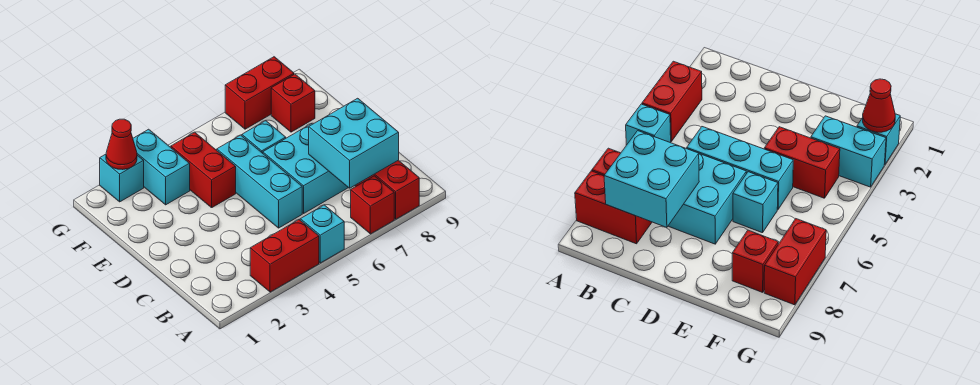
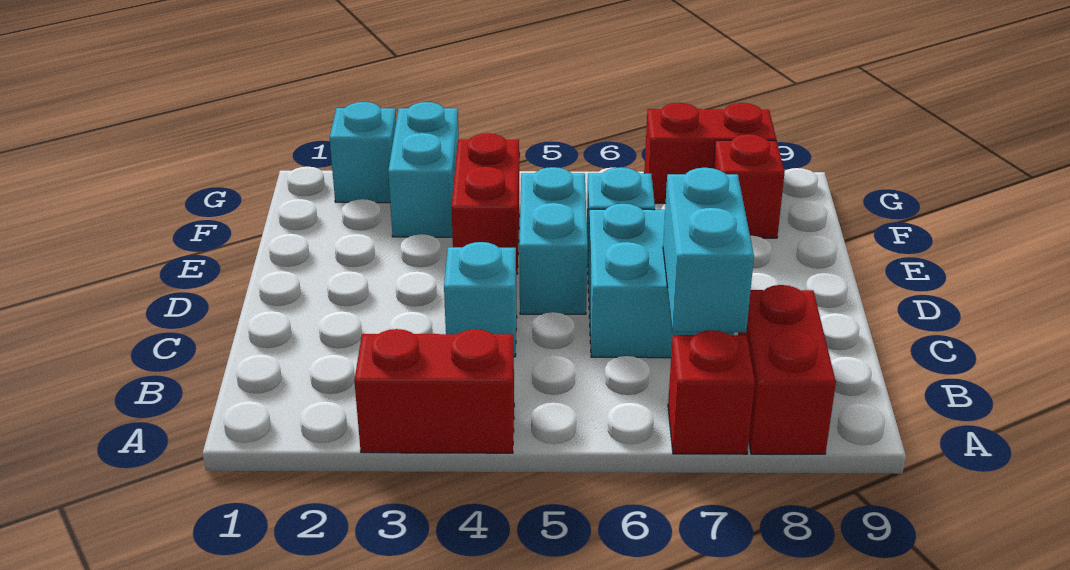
cyan brick A5 level 1 -> cyan brick C4 level 1
cyan brick B7:C8 level 2 -> cyan brick B7:C7 level 2
cyan brick C5:E5 level 1 -> cyan brick D5:E5 level 1
red cone G2 level 2 -> none

